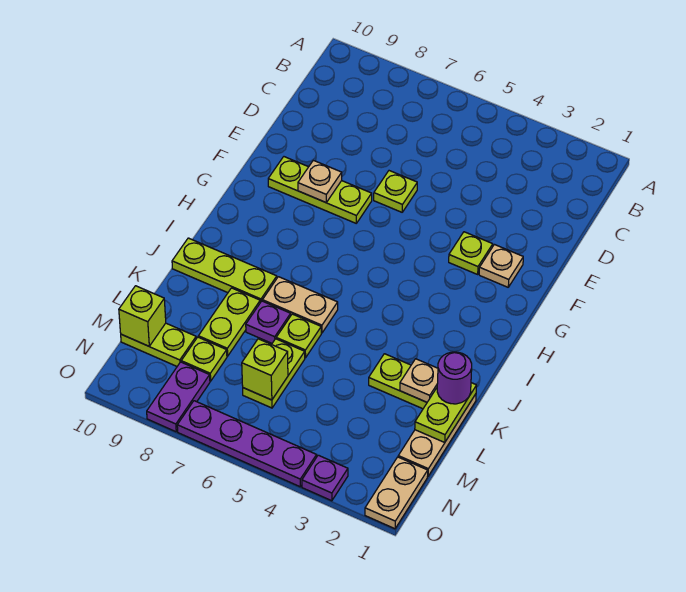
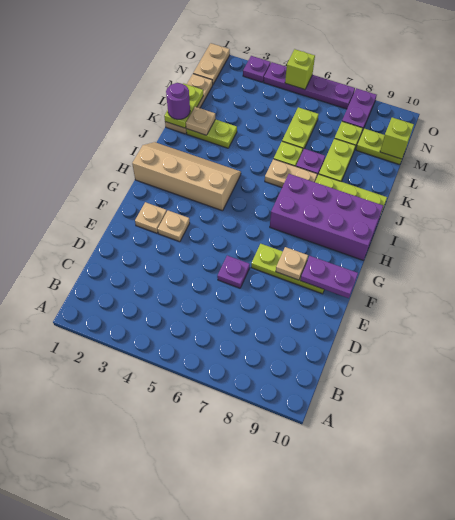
lime plate E6 level 1 -> purple plate E6 level 1
lime plate F3 level 1 -> tan plate F3 level 1
none -> purple plate F9:F10 level 2
none -> tan slope H1:I4 level 1 top H
none -> purple brick H7:I10 level 1
lime brick M6 level 2 -> lime brick O5 level 2

